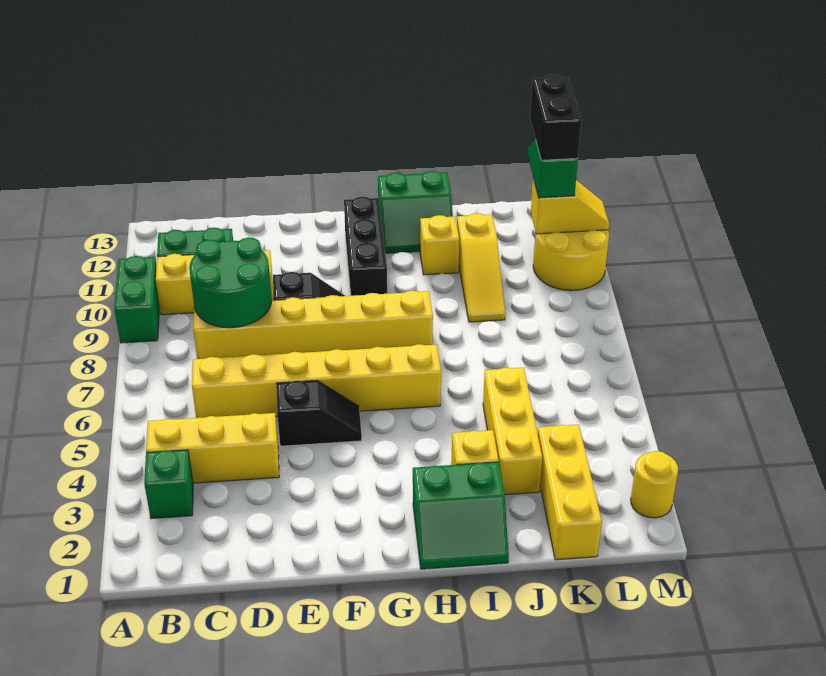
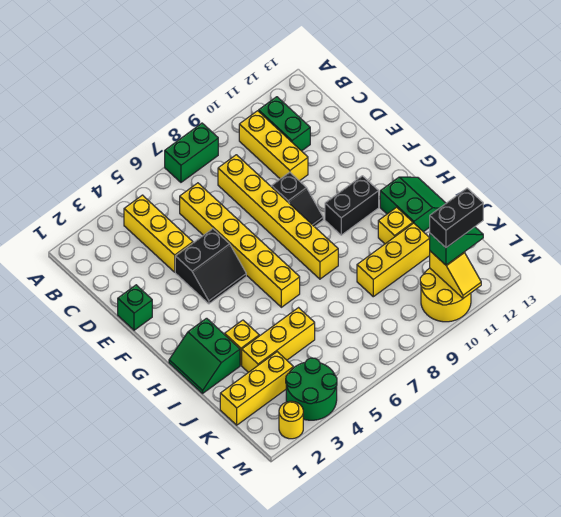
green brick A9:A10 level 1 -> green brick A7:A8 level 1
green brick B3 level 1 -> green brick E1 level 1
green round brick C8:D9 level 2 -> green round brick L3:M4 level 1
black slope E5:F5 level 1 top E -> black slope E4:F5 level 1 top E
black brick G10:G12 level 1 -> black brick G10:G11 level 1
green slope H12:I13 level 1 top 13 -> green slope H12:I13 level 1 top 12
yellow slope J9:J11 level 1 top 11 -> yellow brick J9:J11 level 1

